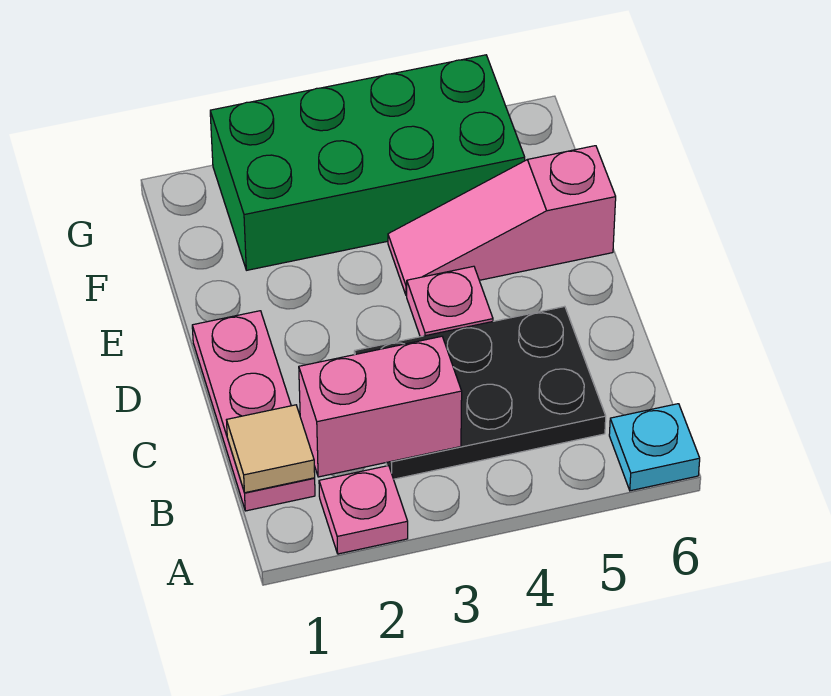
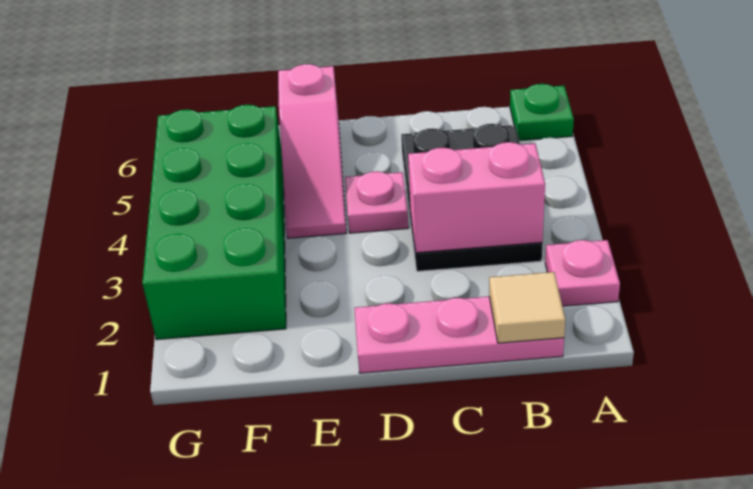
cyan plate A6 level 1 -> green plate A6 level 1
pink brick B2:B3 level 2 -> pink brick B3:C3 level 2

